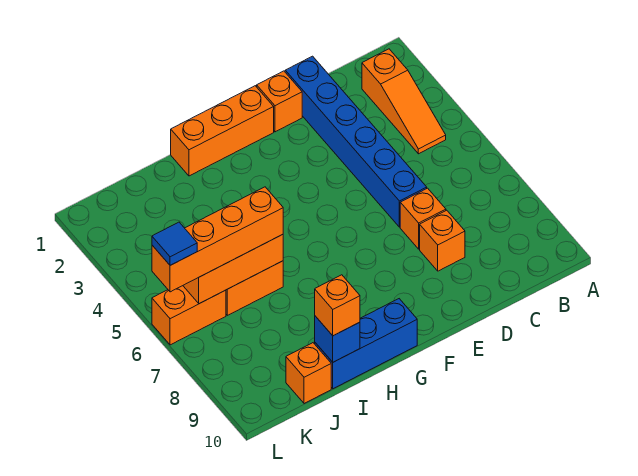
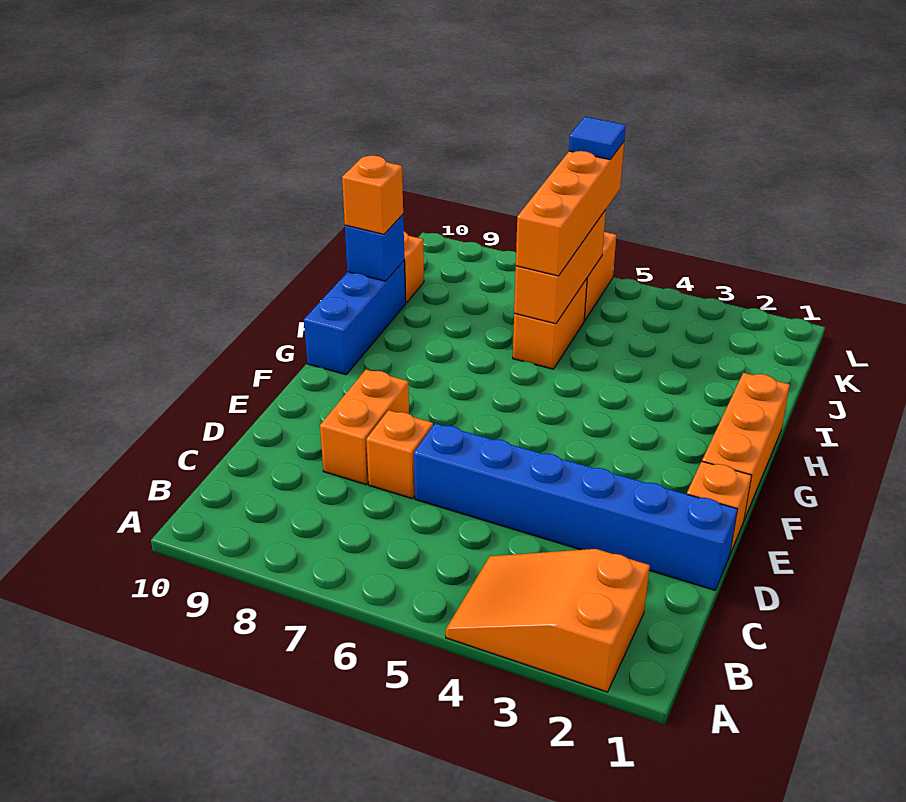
orange slope B2:B4 level 1 top 2 -> orange slope A2:B4 level 1 top 2
orange brick D8 level 1 -> orange brick D8:E8 level 1

